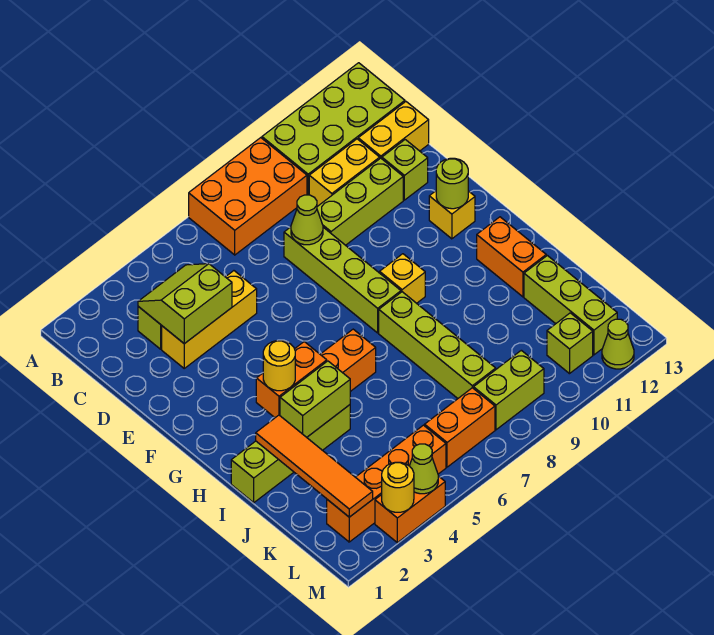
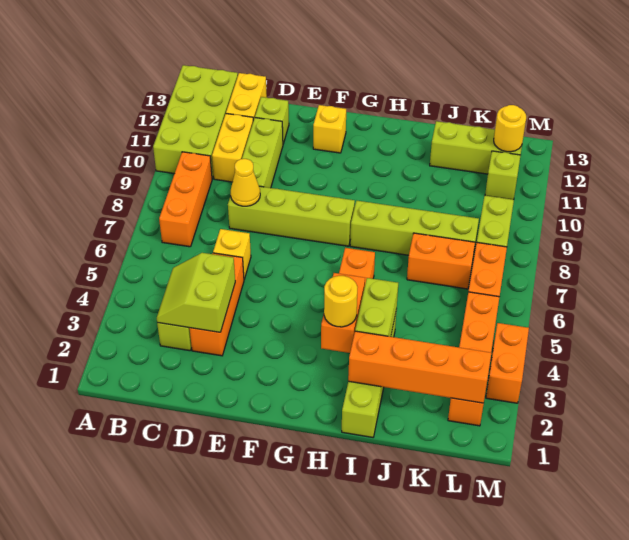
orange brick A7:B9 level 1 -> orange brick B7:B9 level 1
yellow brick D3:D5 level 1 -> orange brick D3:D5 level 1
lime cone D8 level 2 -> yellow cone D8 level 2
lime round brick F12 level 2 -> none
yellow brick G9 level 1 -> yellow brick D6 level 1
orange brick H12:I12 level 1 -> orange brick J7:K7 level 1
orange tile I2:L2 level 2 -> orange brick I2:L2 level 2
yellow round brick M3 level 2 -> yellow round brick L12 level 2
lime cone M4 level 2 -> none
lime cone M12 level 1 -> none

